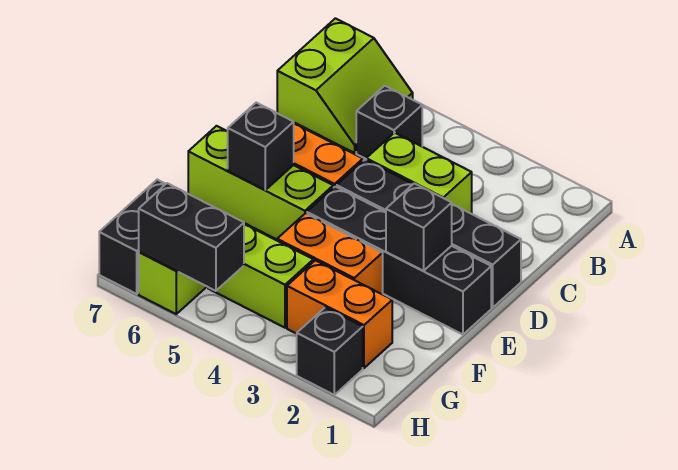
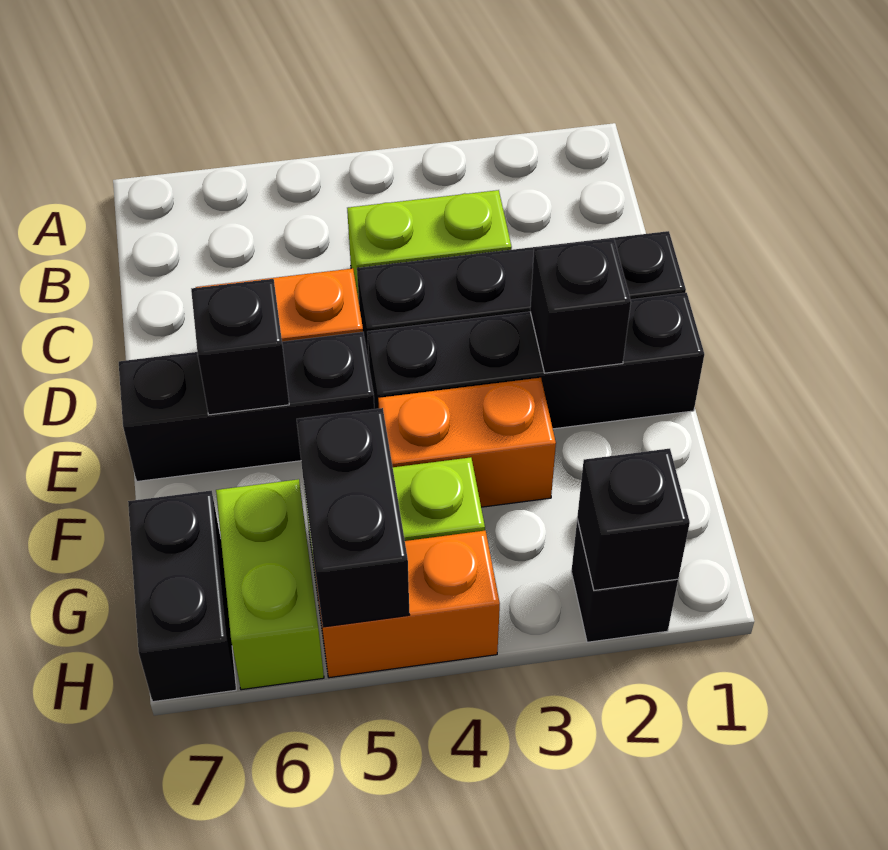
lime slope A6:B7 level 1 top 7 -> none
black brick B5 level 1 -> black brick H2 level 2
lime brick E5:E7 level 1 -> black brick E5:E7 level 1
orange brick G2:G3 level 1 -> orange brick H4:H5 level 1
black brick H5:H6 level 2 -> black brick G5:H5 level 2

